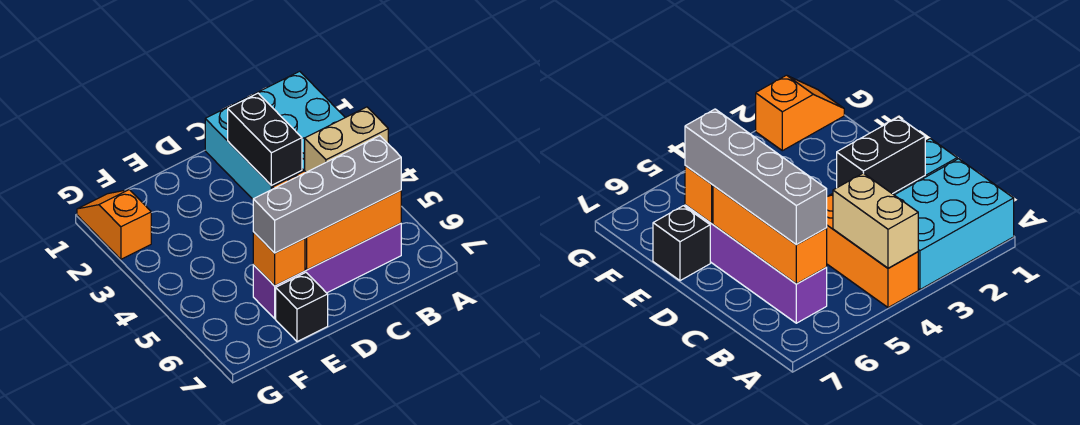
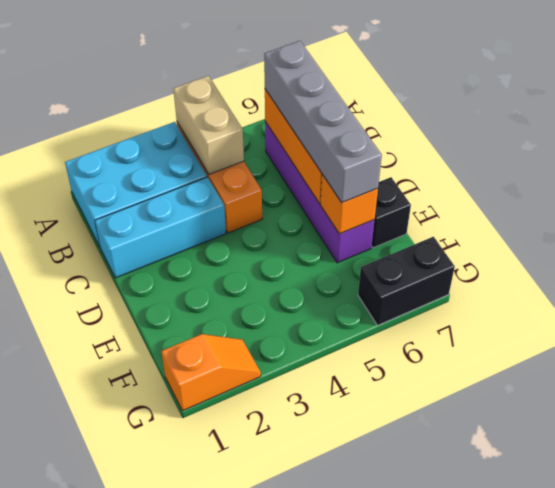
black brick C2:C3 level 2 -> black brick G6:G7 level 1
orange slope G1:G2 level 1 top 2 -> orange slope G1:G2 level 1 top 1

